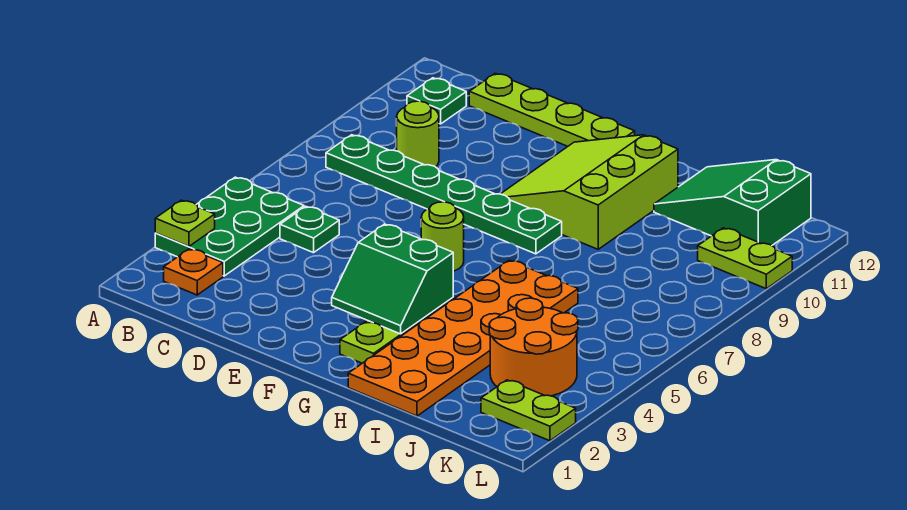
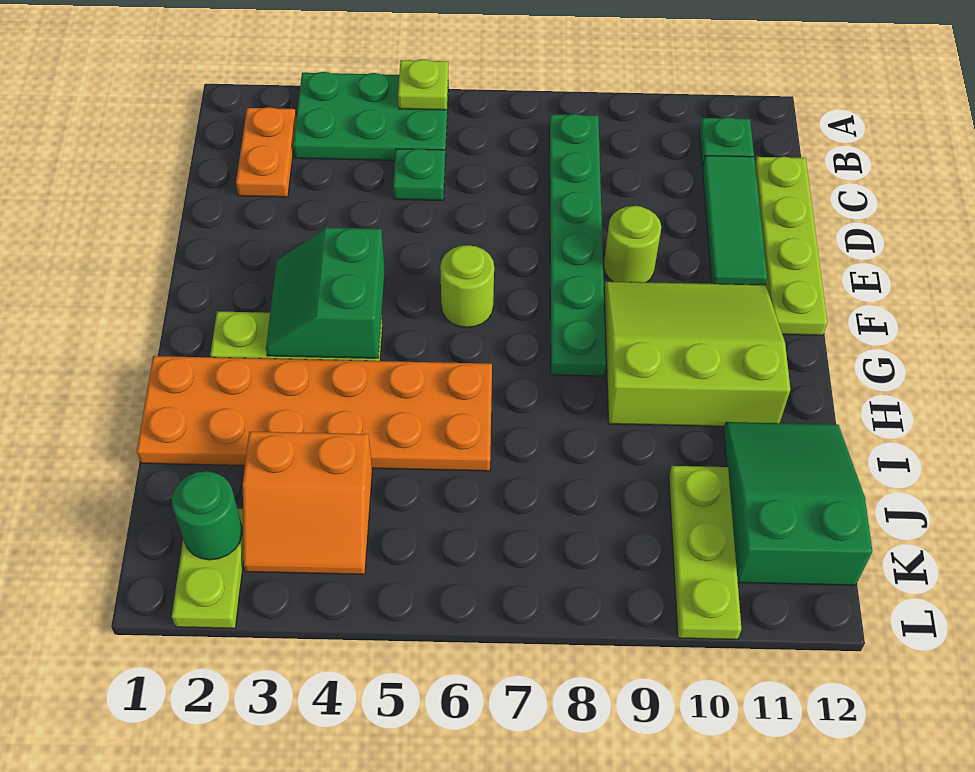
lime plate A3 level 2 -> lime plate A5 level 2
orange plate B2 level 1 -> orange plate B2:C2 level 1
lime round brick C9 level 1 -> lime round brick E9 level 1
none -> green tile C11:E11 level 1
orange round brick J3:K4 level 1 -> orange slope J3:K4 level 1 top J
none -> green round brick K2 level 2
lime plate K10:L10 level 1 -> lime plate J10:L10 level 1

